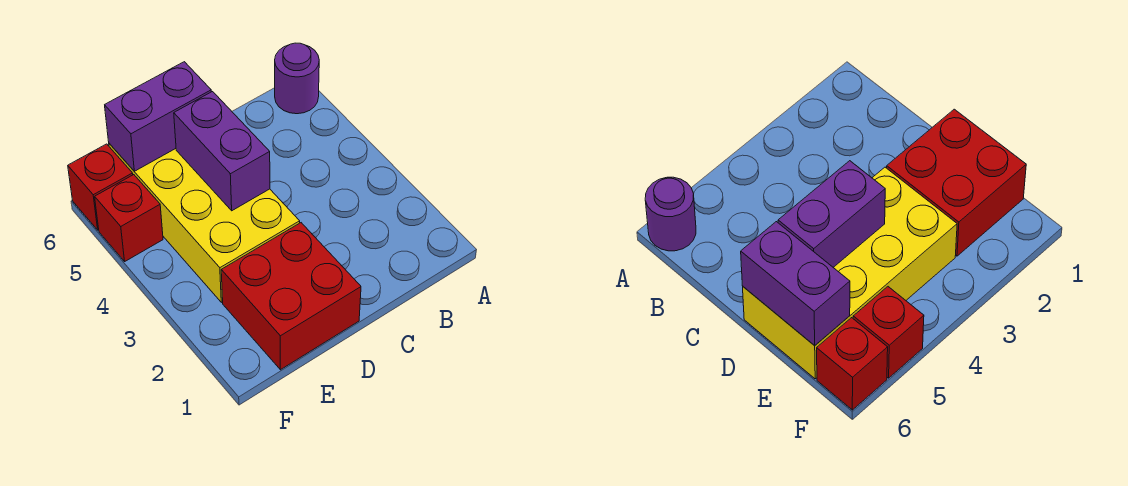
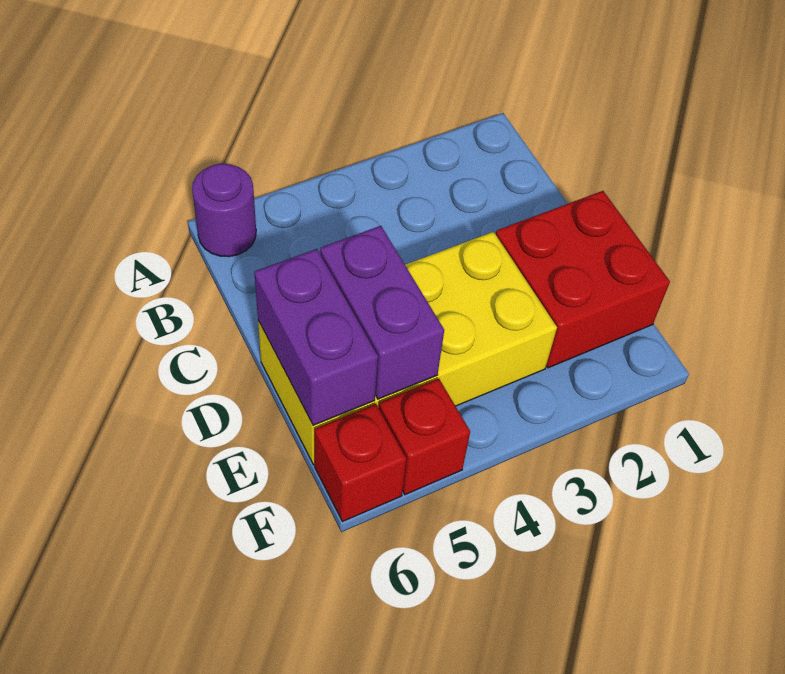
purple brick D4:D5 level 2 -> purple brick D5:E5 level 2

